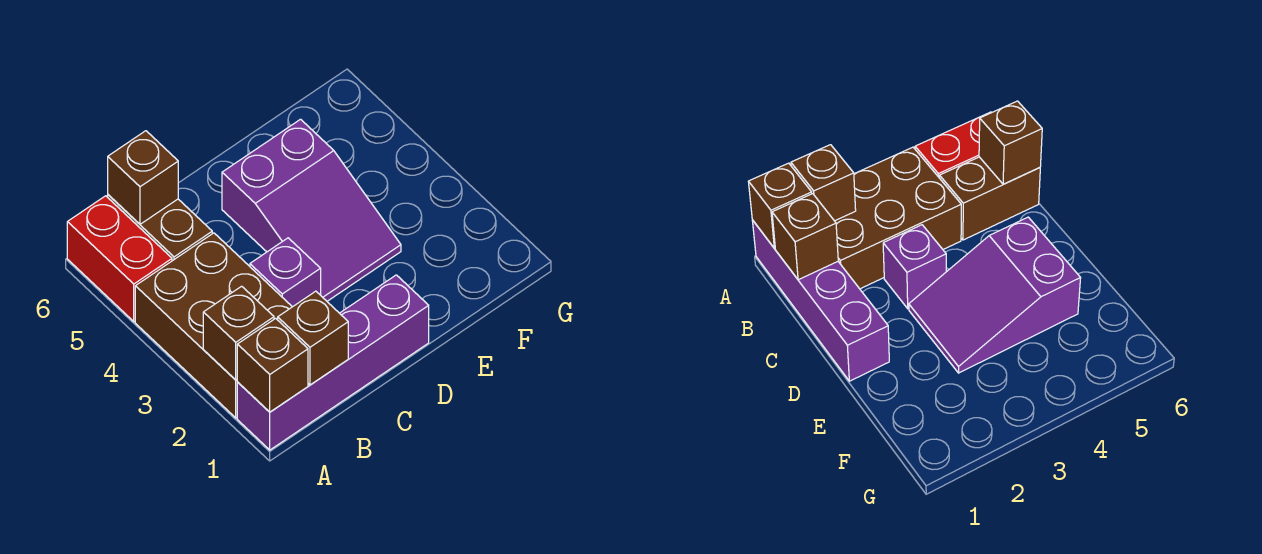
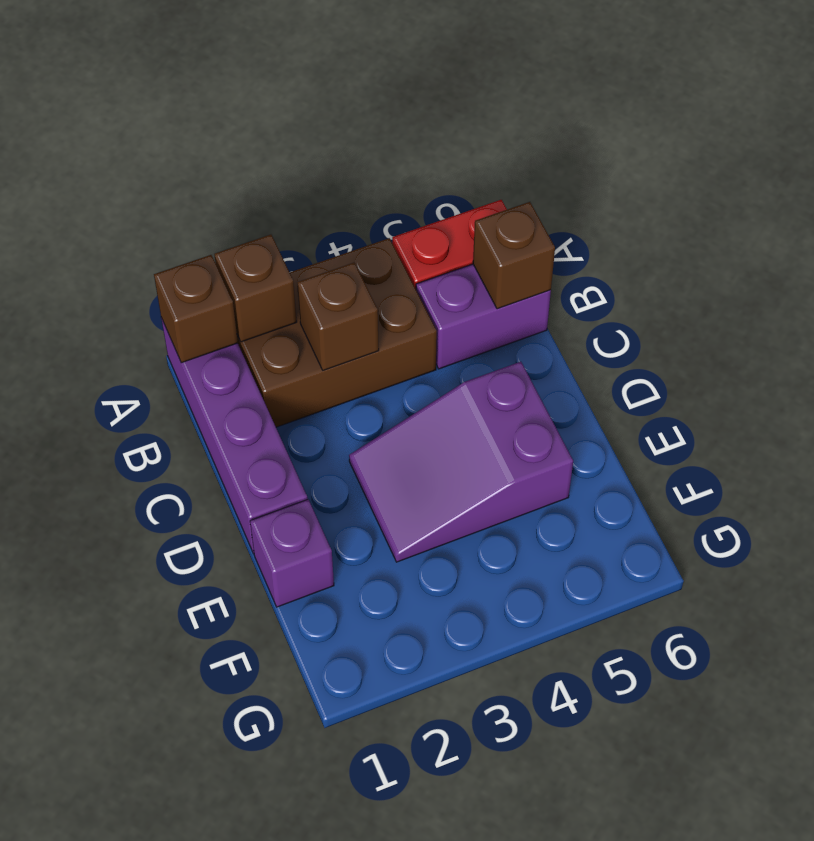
brown brick B1 level 2 -> brown brick B3 level 2
brown brick B5:B6 level 1 -> purple brick B5:B6 level 1
purple brick C3 level 1 -> purple brick E1 level 1

